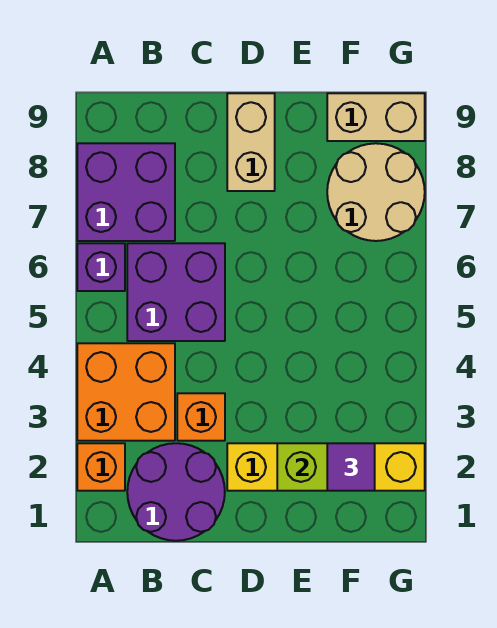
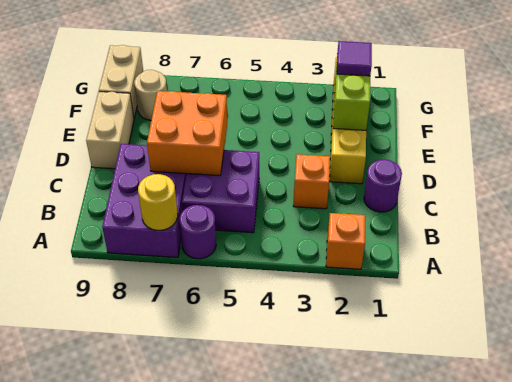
orange brick A3:B4 level 1 -> orange brick C6:D7 level 2
purple brick A6 level 1 -> purple round brick A6 level 1
purple brick A7:B8 level 1 -> purple brick A7:C8 level 1
none -> yellow round brick A7 level 2
purple round brick B1:C2 level 1 -> purple round brick C1 level 1
tan brick D8:D9 level 1 -> tan brick D9:E9 level 1
tan round brick F7:G8 level 1 -> tan round brick F8 level 1

